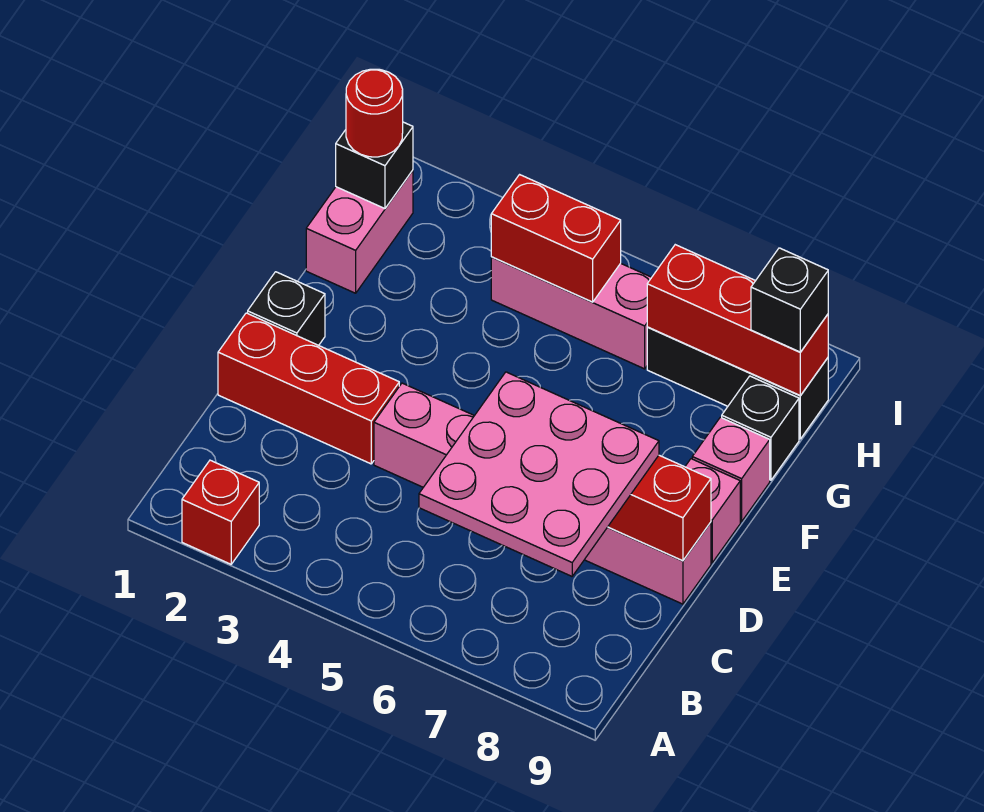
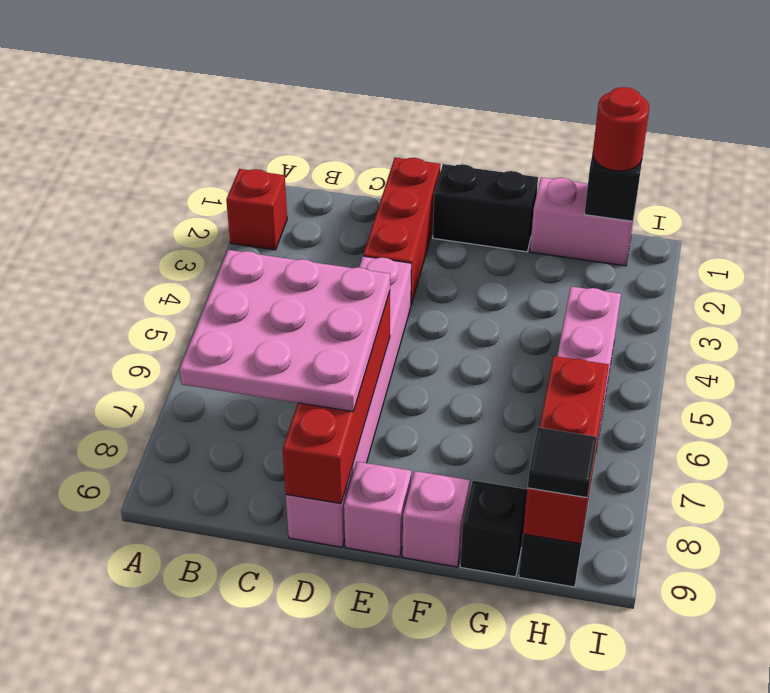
black brick E1 level 1 -> black brick E1:F1 level 1
red brick H4:H5 level 2 -> none
black brick H9 level 3 -> black tile H9 level 3

